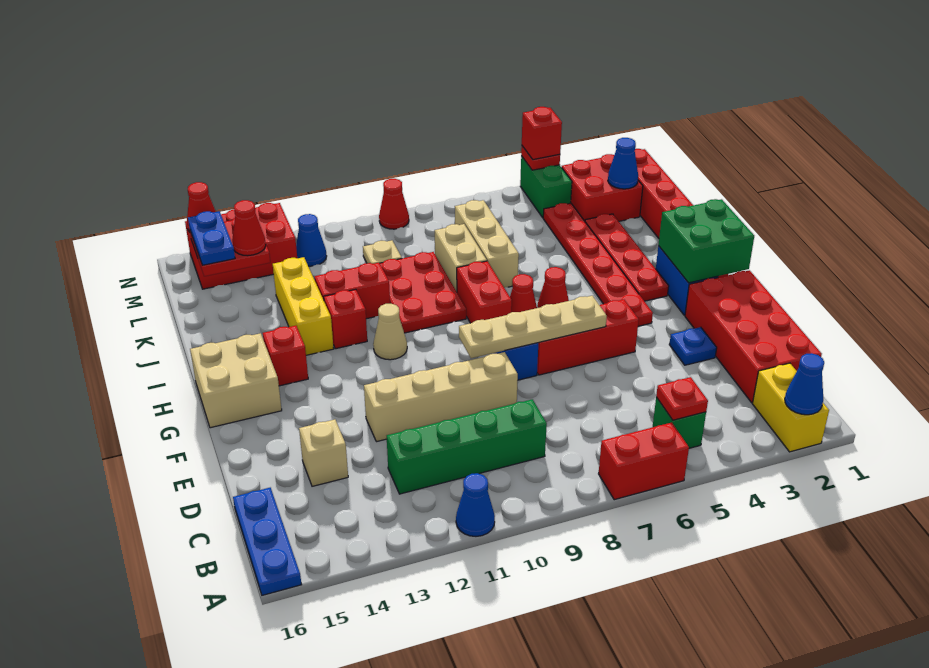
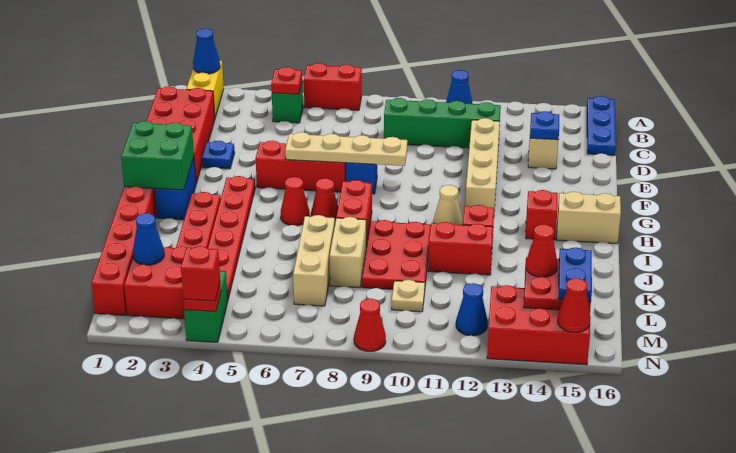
none -> blue plate D14 level 2
tan brick E9:E12 level 1 -> tan brick D12:G12 level 1
tan brick G15:H16 level 1 -> tan brick H15:H16 level 1
yellow brick I13:K13 level 1 -> none

